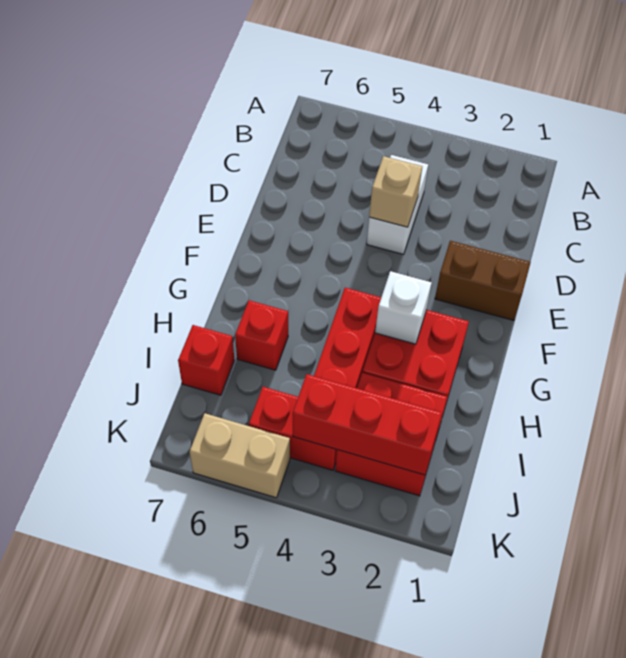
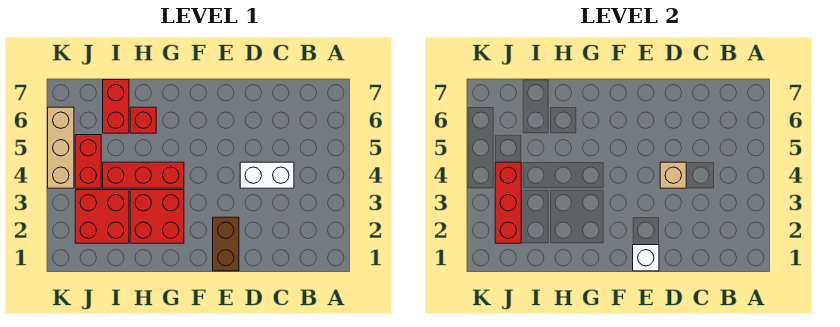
white brick G3 level 2 -> white brick E1 level 2
red brick I7 level 1 -> red brick I6:I7 level 1
tan brick K5:K6 level 1 -> tan brick K4:K6 level 1

